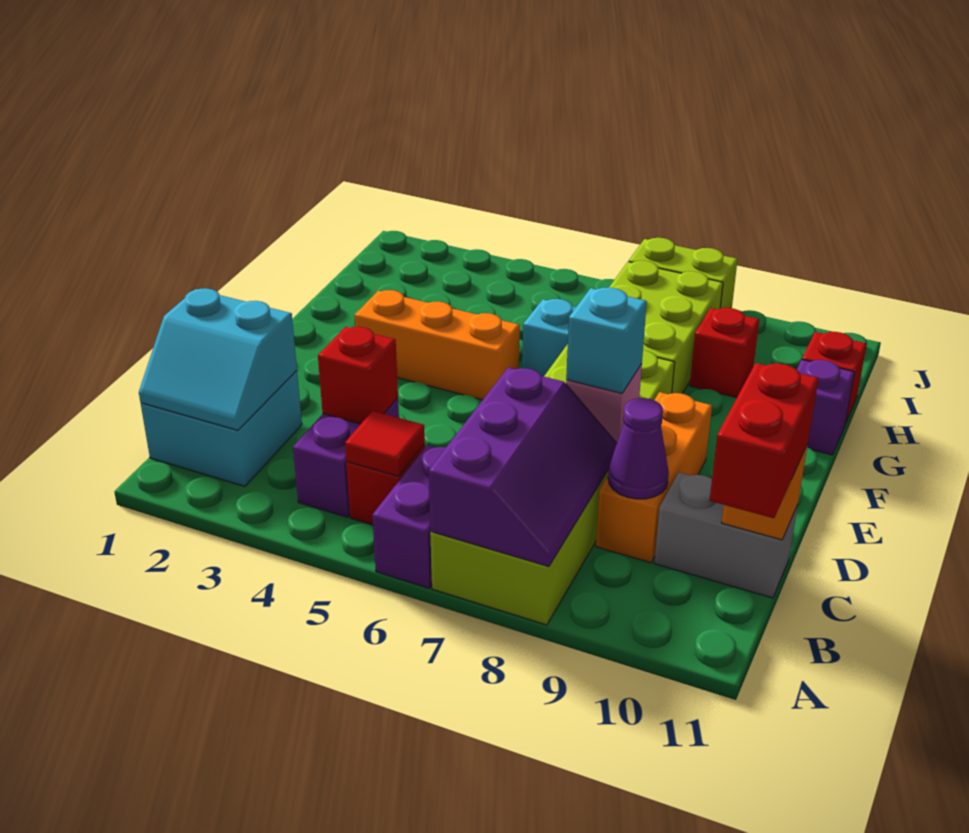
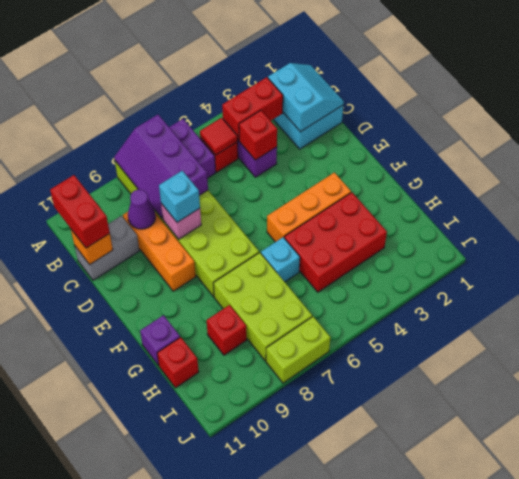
cyan slope B1:C2 level 2 top C -> cyan slope B1:C2 level 2 top 2
none -> red brick B3:B4 level 2
none -> red brick G3:H5 level 1

